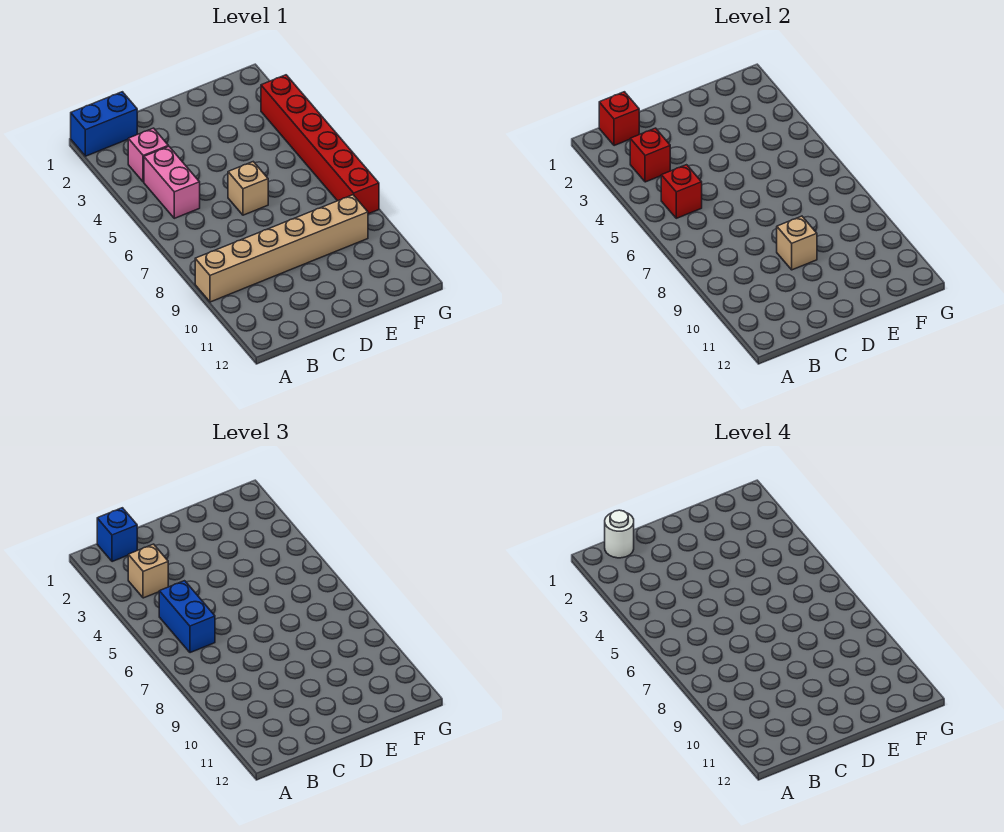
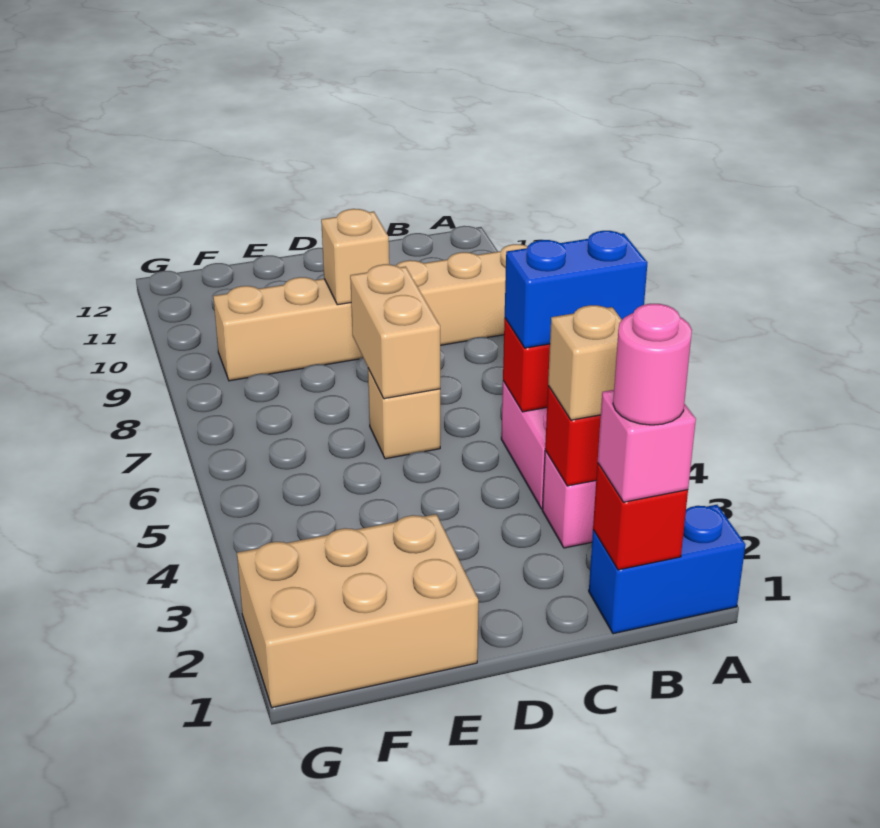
blue brick B1 level 3 -> pink brick B1 level 3
white round brick B1 level 4 -> pink round brick B1 level 4
blue brick B5:B6 level 3 -> blue brick A5:B5 level 3
none -> tan brick D6:D7 level 2
none -> tan brick E1:G2 level 1
red brick G3:G8 level 1 -> none

